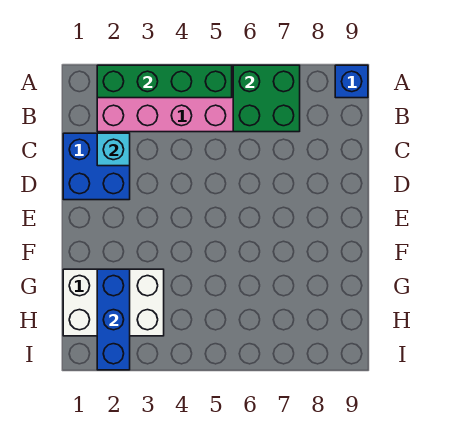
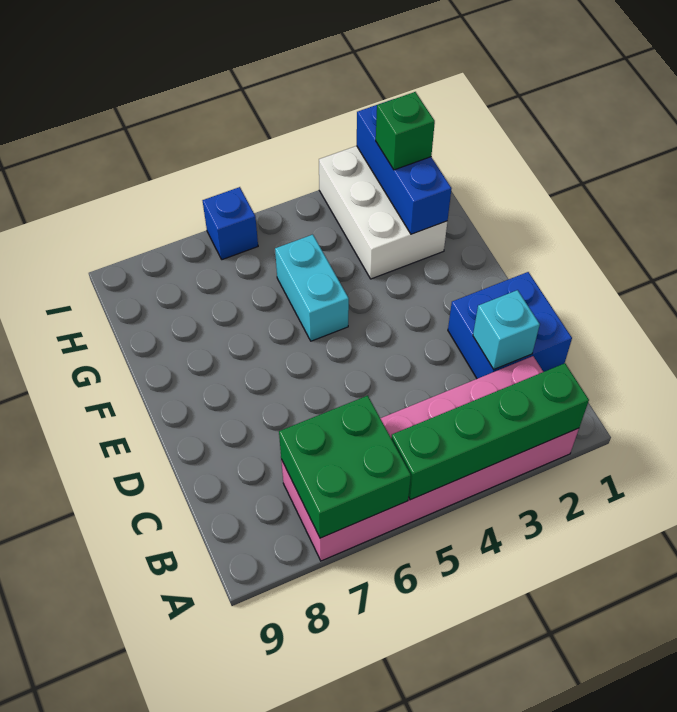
blue brick A9 level 1 -> blue brick I6 level 1
none -> cyan brick F5:G5 level 1
white brick G1:H3 level 1 -> white brick G2:I3 level 1
none -> green brick H2 level 3

